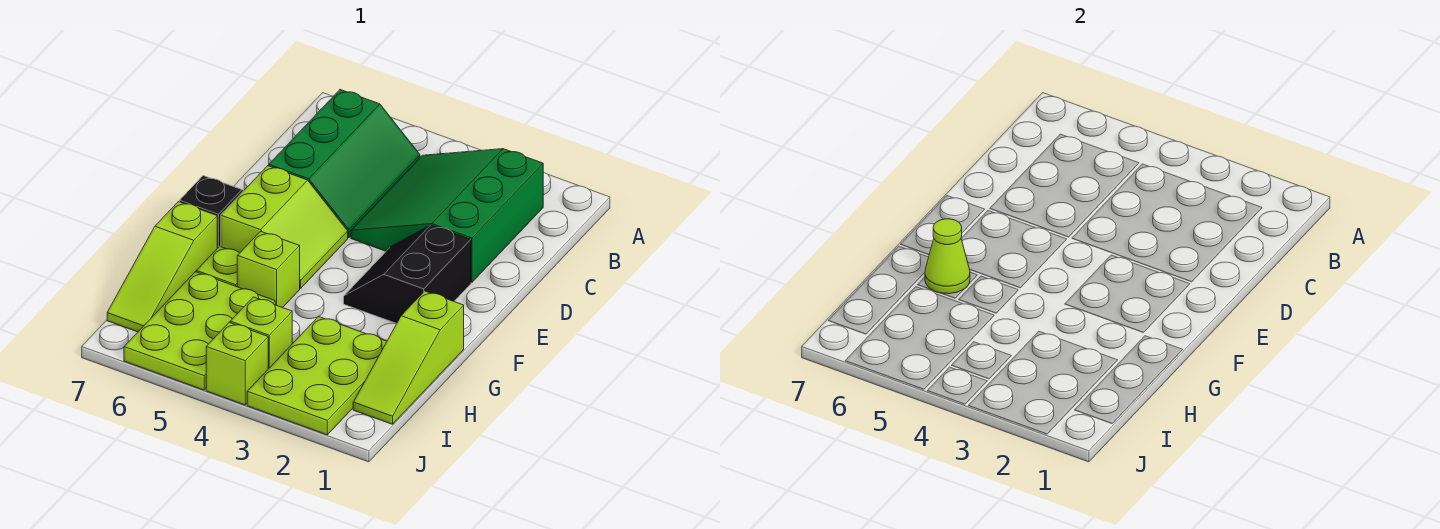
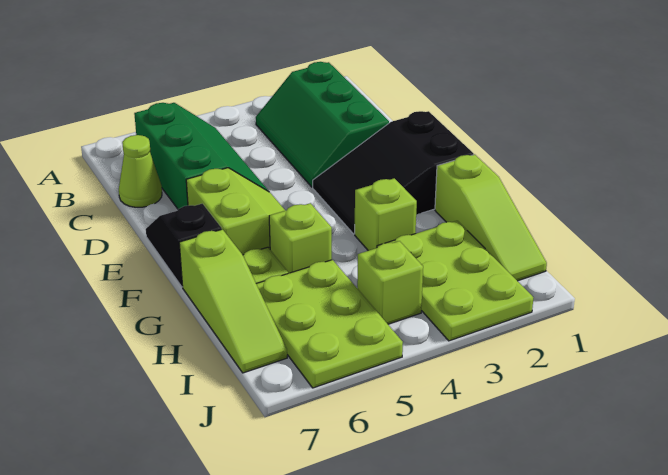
green slope B2:D4 level 1 top 2 -> green slope B2:D3 level 1 top 2
black slope E2:F3 level 1 top 2 -> black slope E1:F3 level 1 top 1
lime cone G6 level 2 -> lime cone C7 level 1
lime brick J4 level 1 -> lime brick G3 level 1

